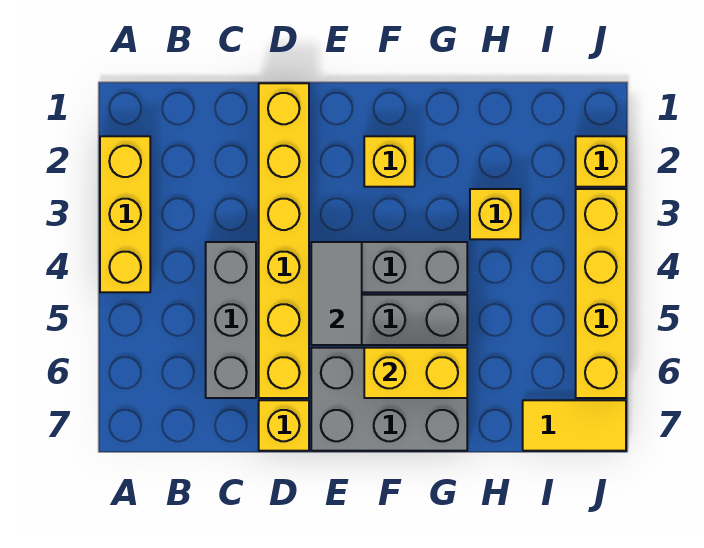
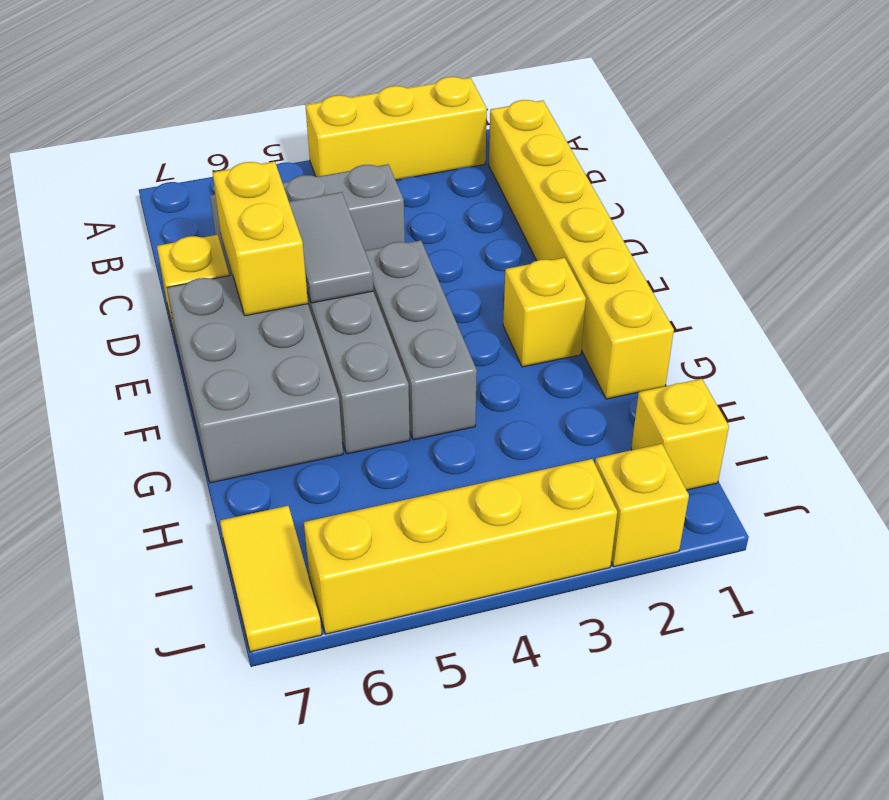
yellow brick D1:D6 level 1 -> yellow brick B1:G1 level 1
grey tile E4:E5 level 2 -> grey tile D5:E5 level 2
yellow brick F6:G6 level 2 -> yellow brick D6:E6 level 2
yellow brick H3 level 1 -> yellow brick I1 level 1

